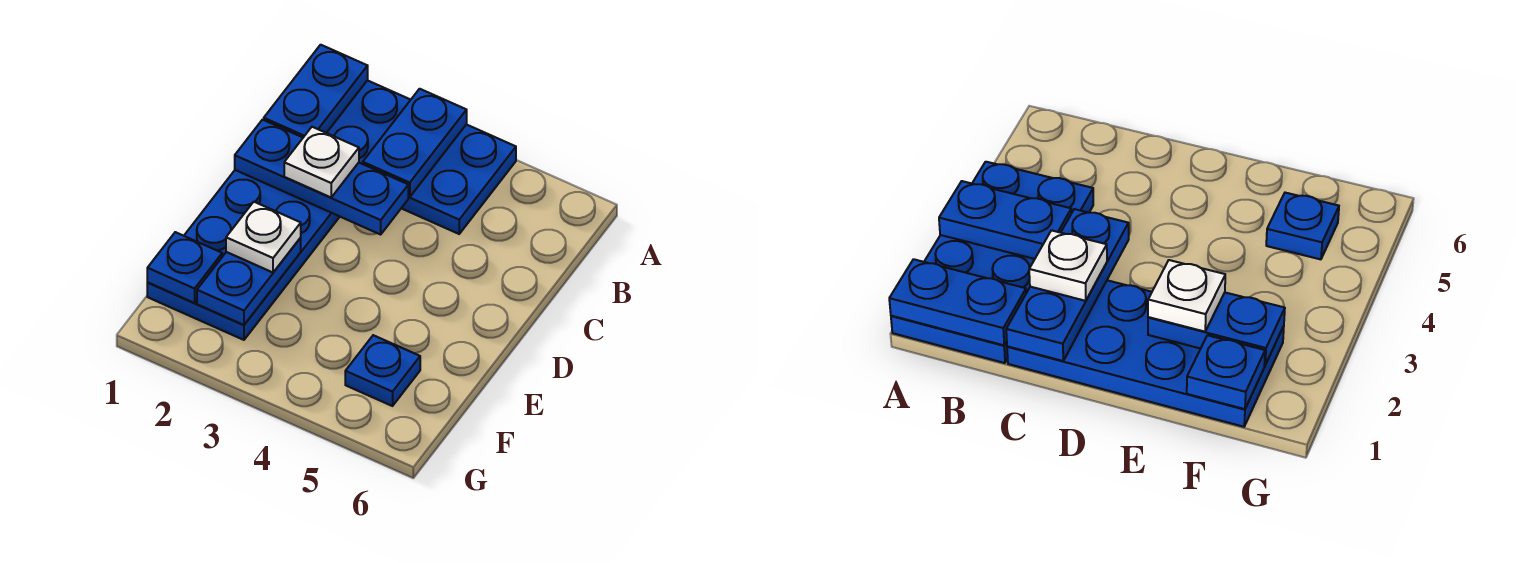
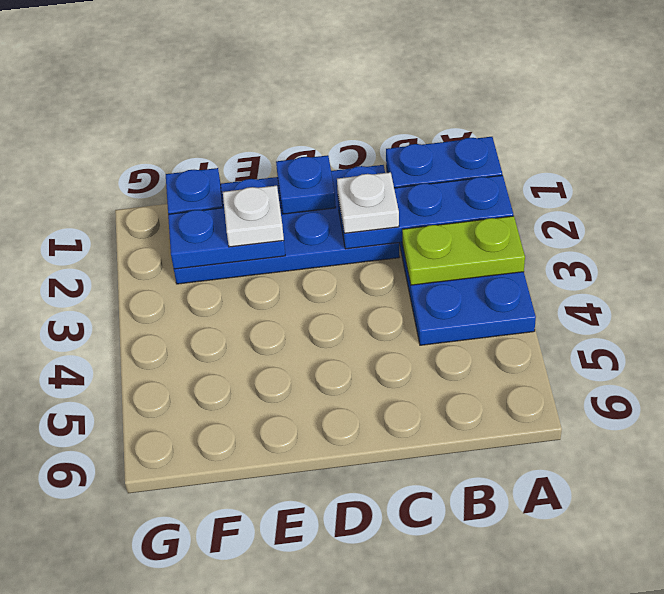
blue plate A3:B3 level 2 -> lime plate A3:B3 level 2
blue plate C1:C3 level 2 -> blue plate A2:C2 level 2
blue plate F5 level 1 -> blue plate D1 level 2

